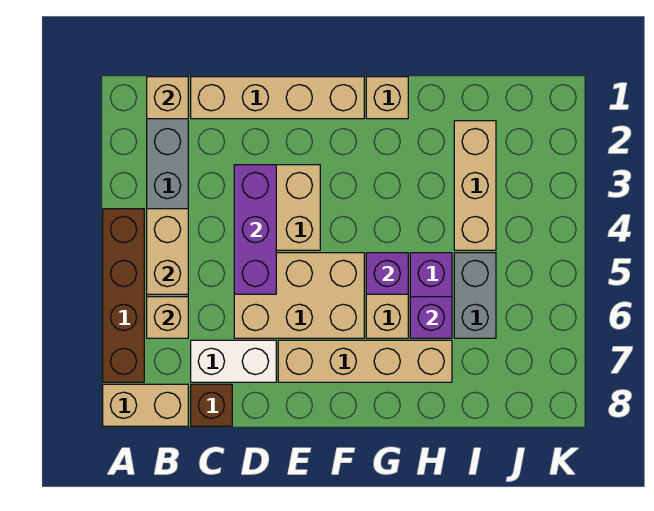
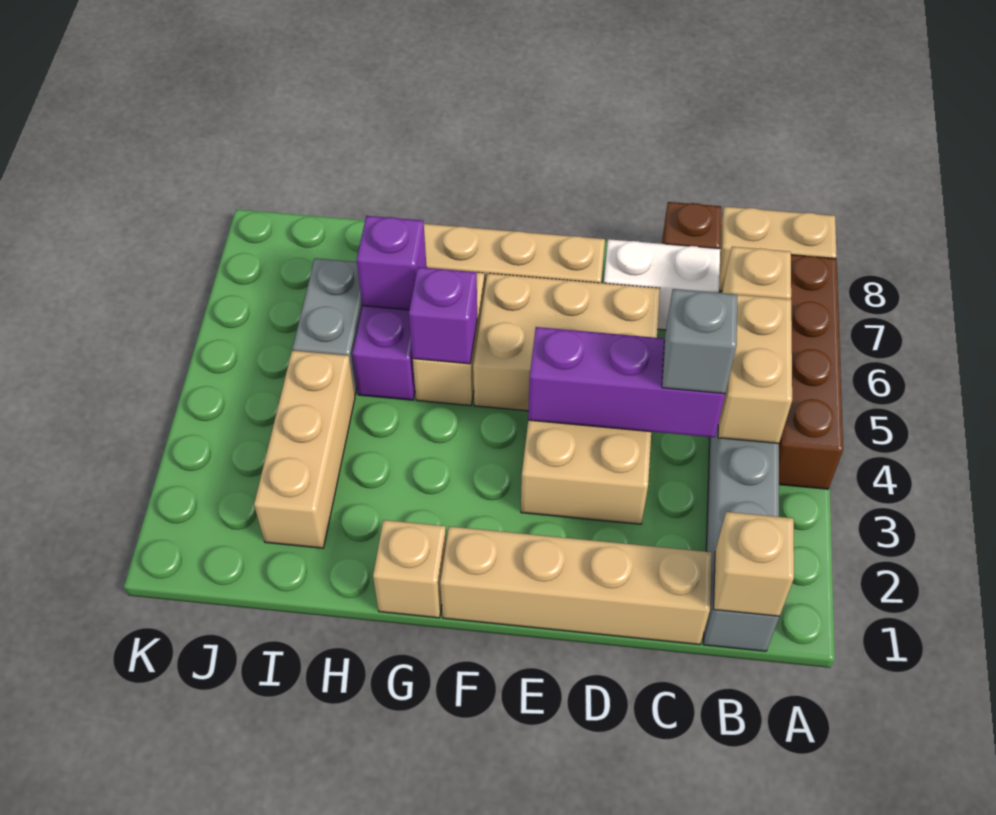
none -> grey brick C4 level 3
purple brick D3:D5 level 2 -> purple brick C4:E4 level 2

